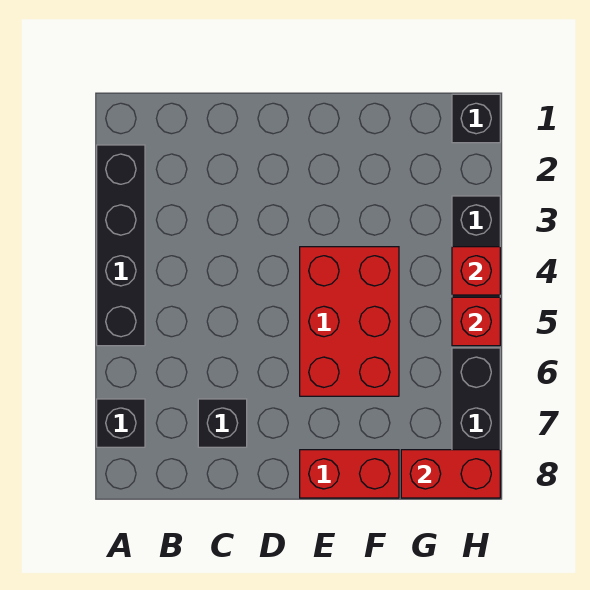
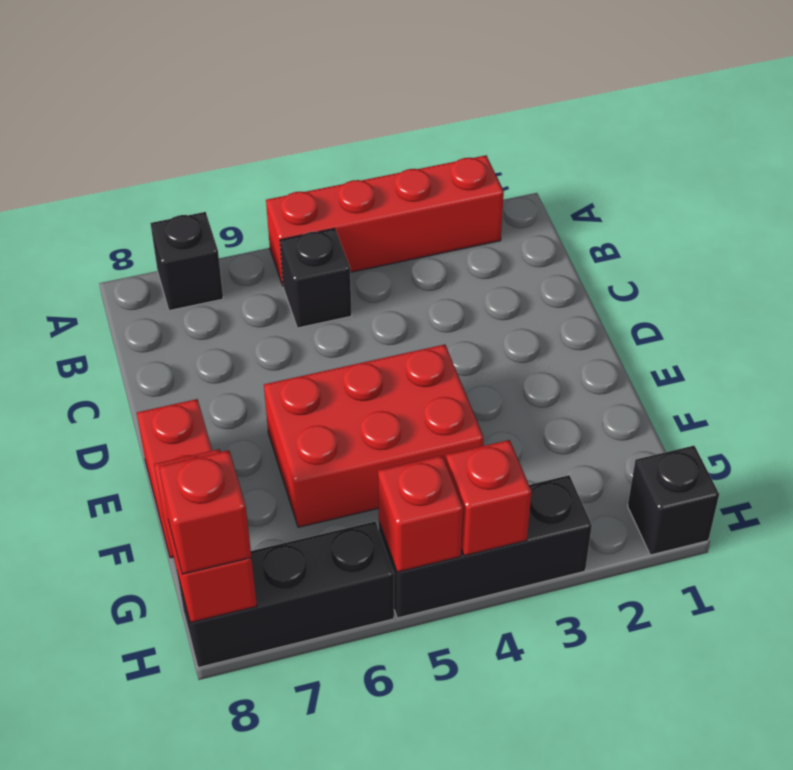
black brick A2:A5 level 1 -> red brick A2:A5 level 1
black brick C7 level 1 -> black brick B5 level 1
none -> red brick H8 level 3

